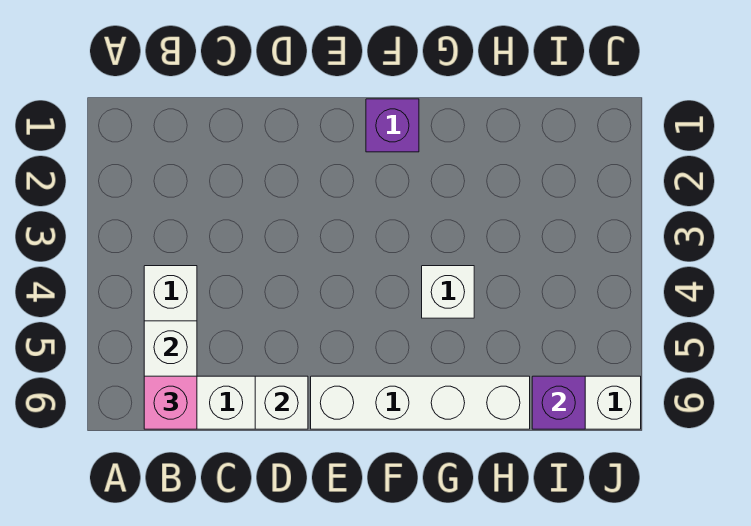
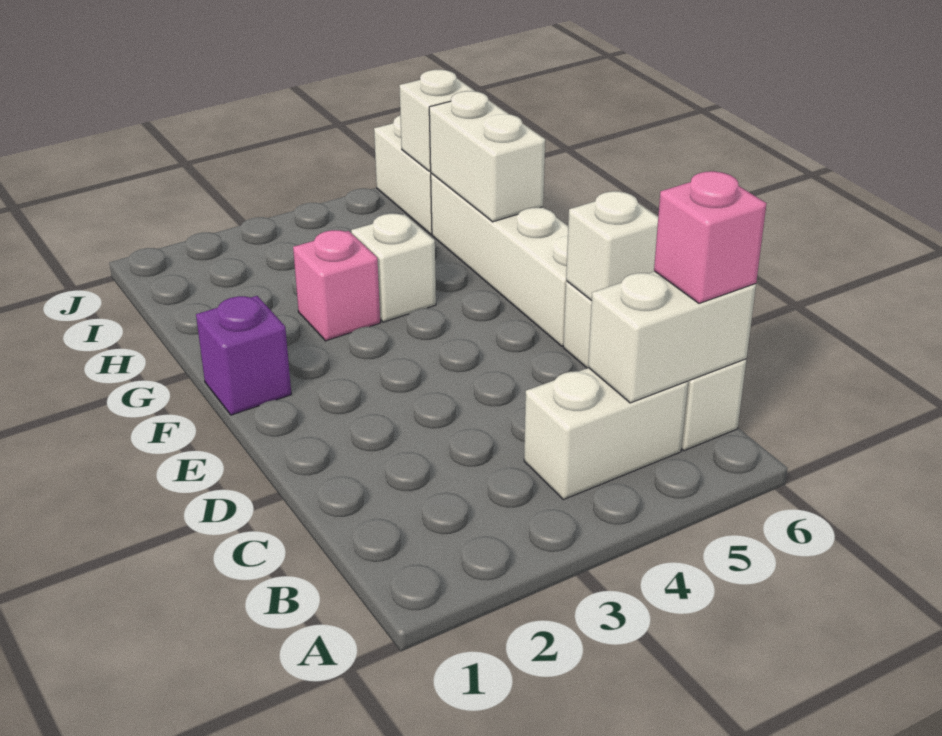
none -> pink brick G3 level 1
none -> white brick G6:H6 level 2
purple brick I6 level 2 -> white brick I6 level 2

